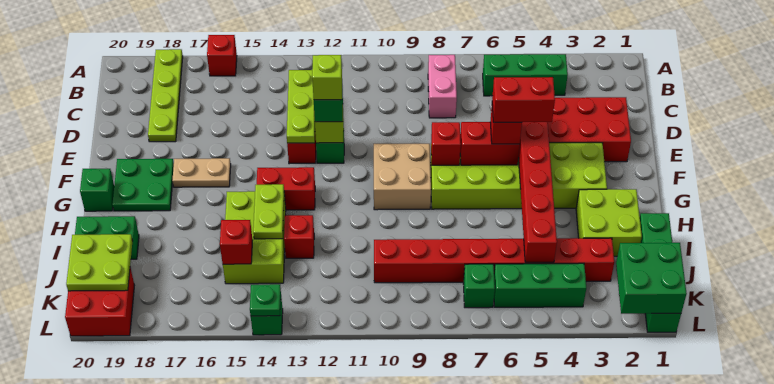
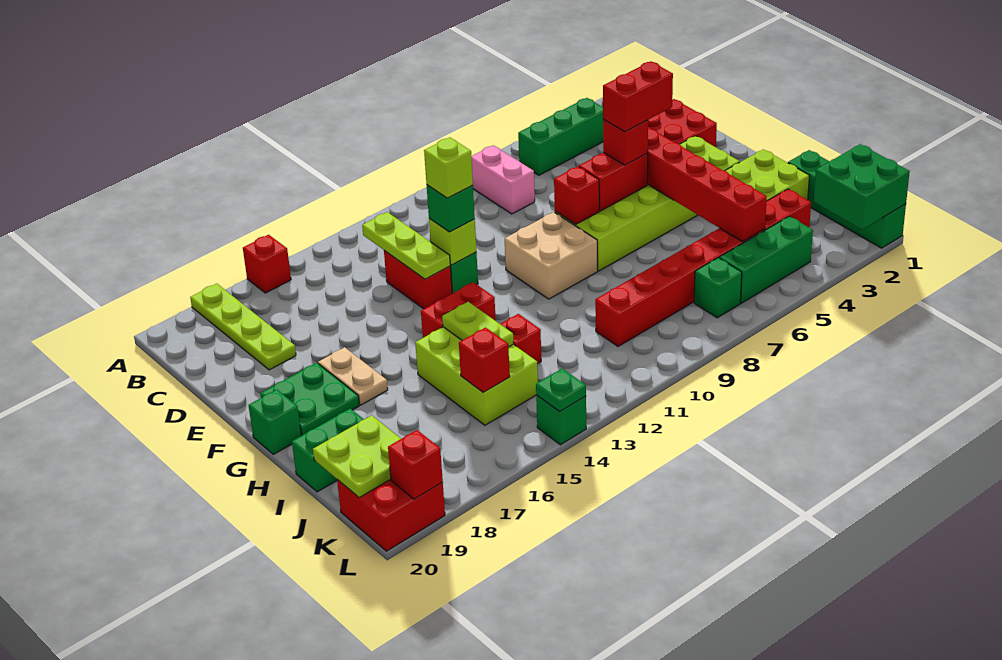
tan plate F16:F17 level 1 -> tan plate F17:G17 level 1
none -> red brick L19 level 2

